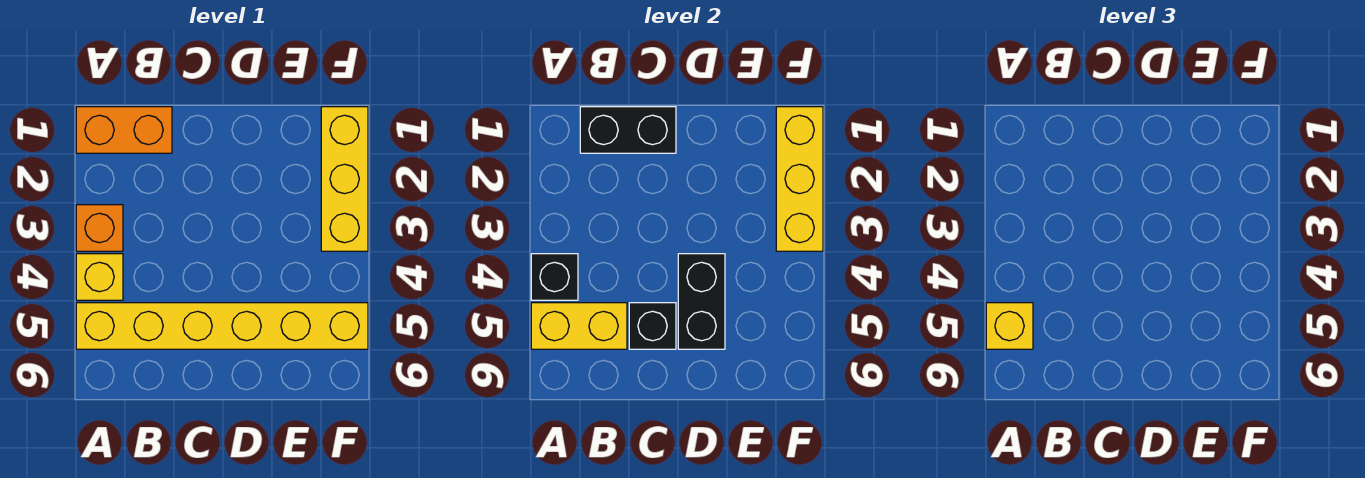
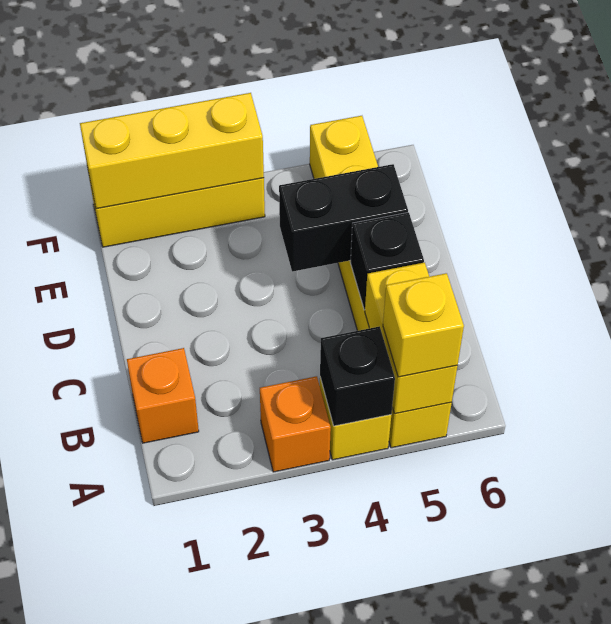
orange brick A1:B1 level 1 -> orange brick B1 level 1
black brick B1:C1 level 2 -> none

